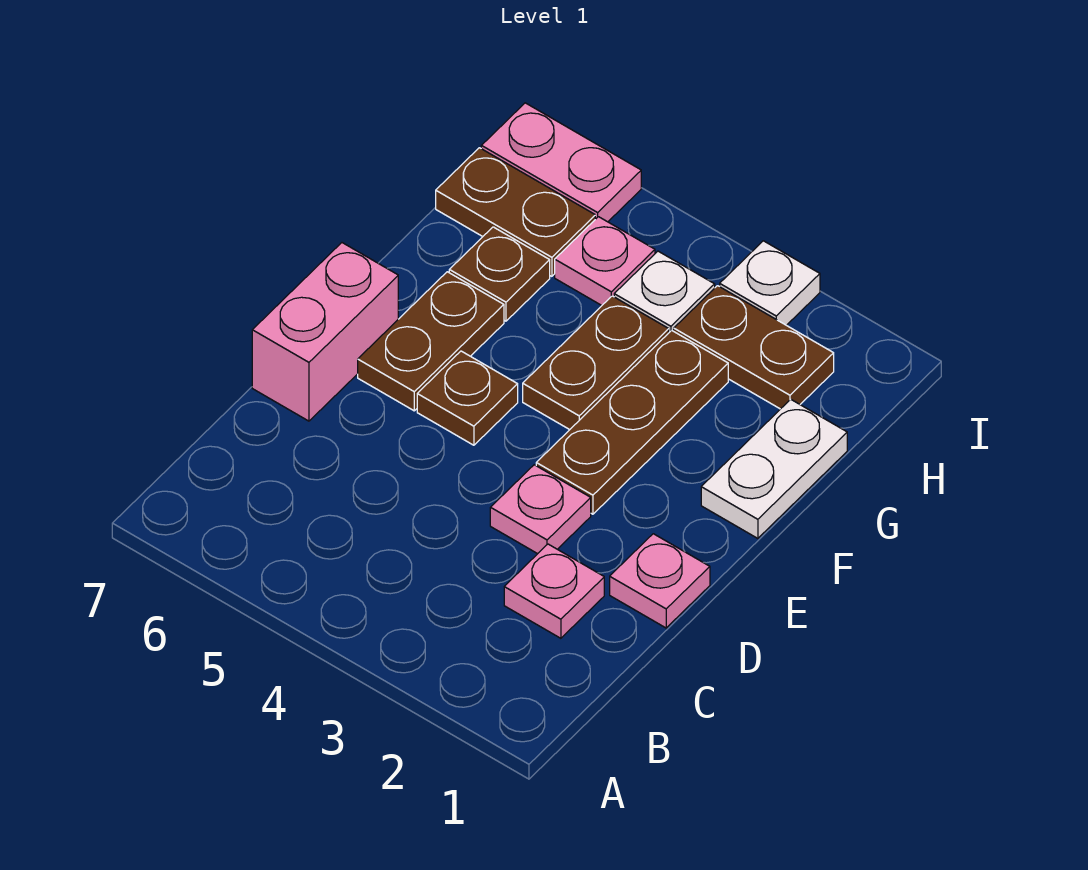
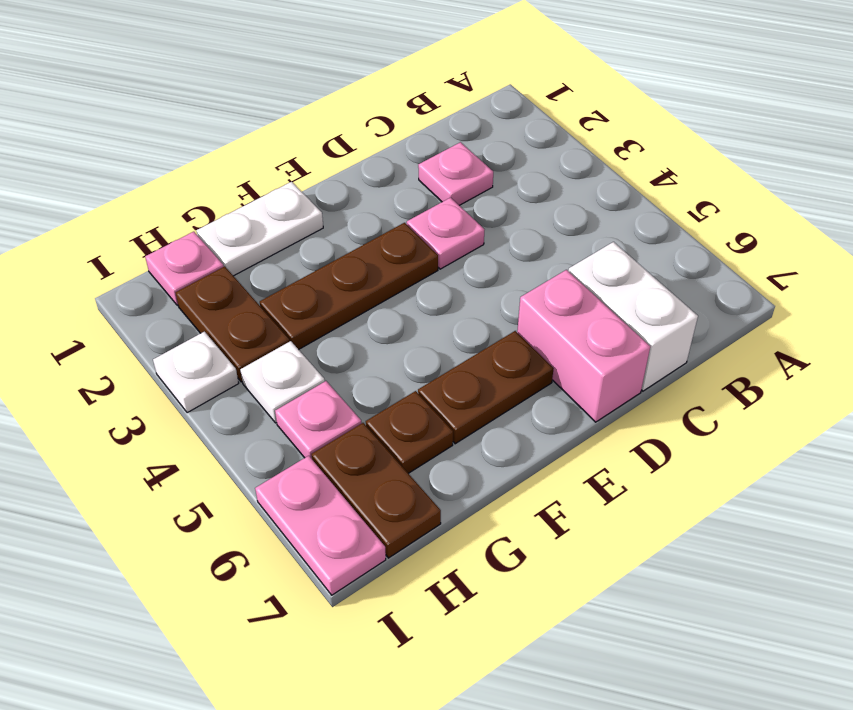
none -> white brick C6:C7 level 1
pink plate D1 level 1 -> pink plate H1 level 1
pink brick D7:E7 level 1 -> pink brick D6:D7 level 1
brown plate E5 level 1 -> none
brown plate F4:G4 level 1 -> none

